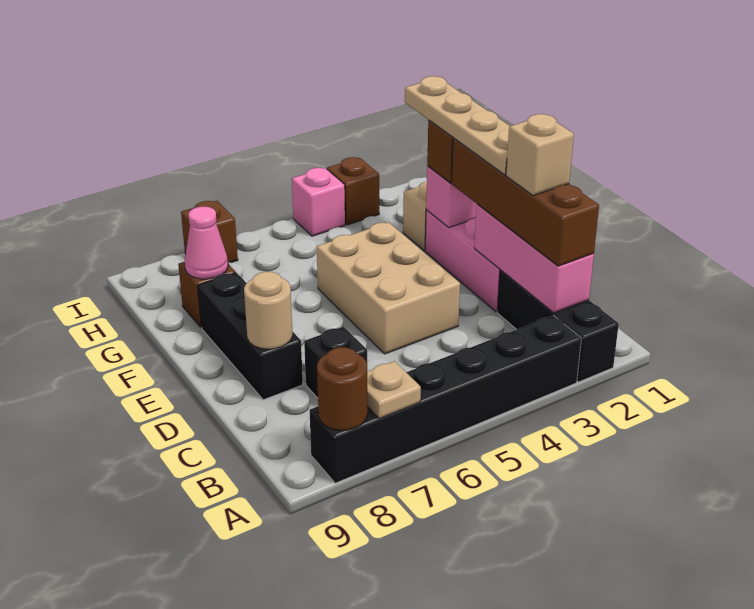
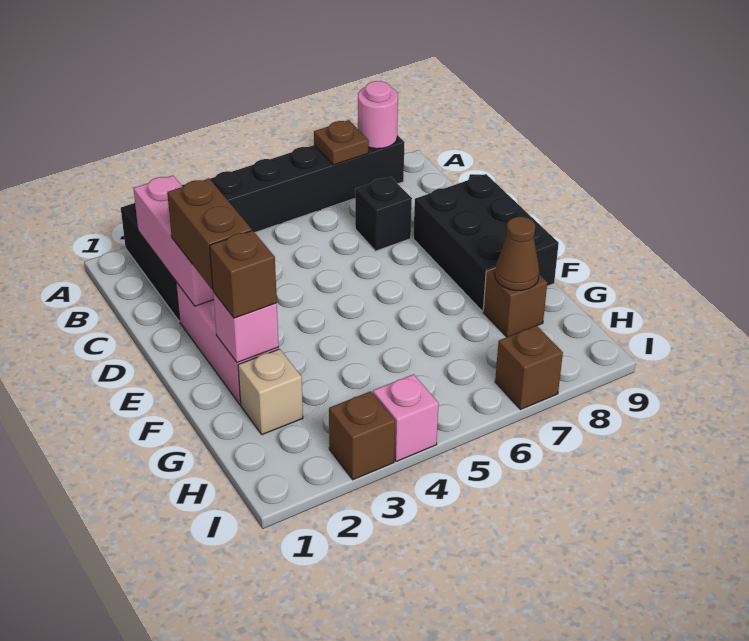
tan plate A7 level 2 -> brown plate A7 level 2
brown round brick A8 level 2 -> pink round brick A8 level 2
brown brick B2:E2 level 3 -> brown brick D2:E2 level 3
tan brick C2 level 4 -> none
tan plate D2:G2 level 4 -> none
tan brick D4:F5 level 1 -> none
black brick D8:F8 level 1 -> black brick D8:F9 level 1
tan round brick D8 level 2 -> none
pink cone G8 level 2 -> brown cone G8 level 2

